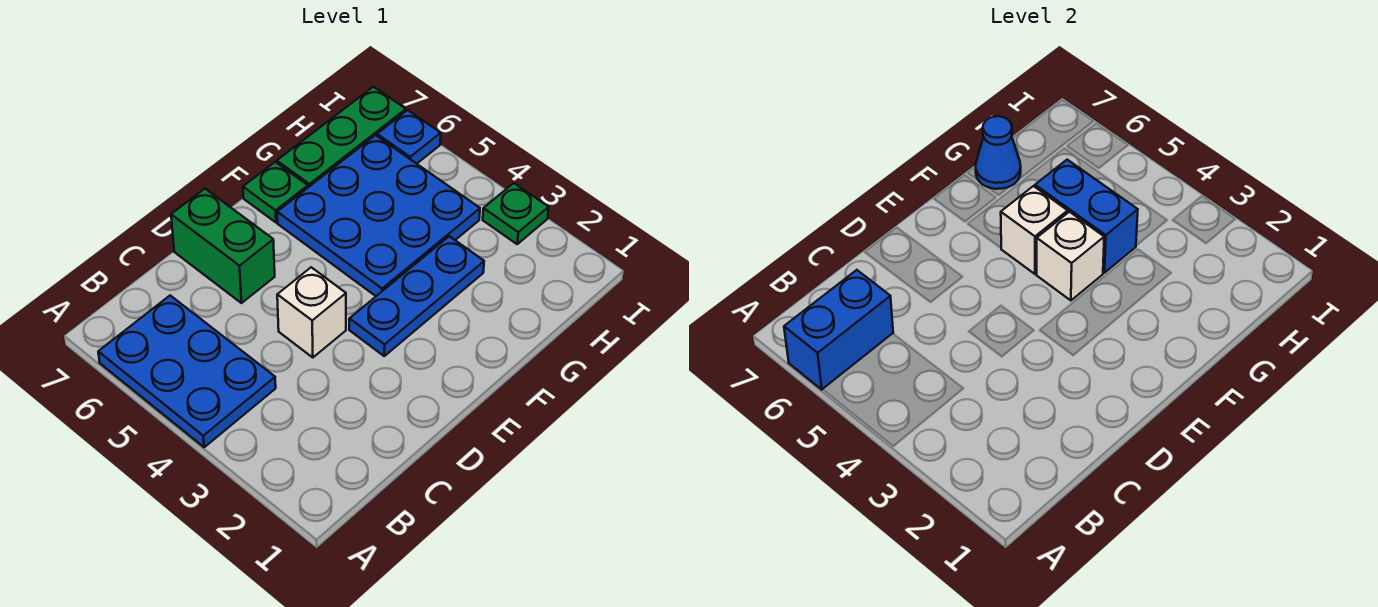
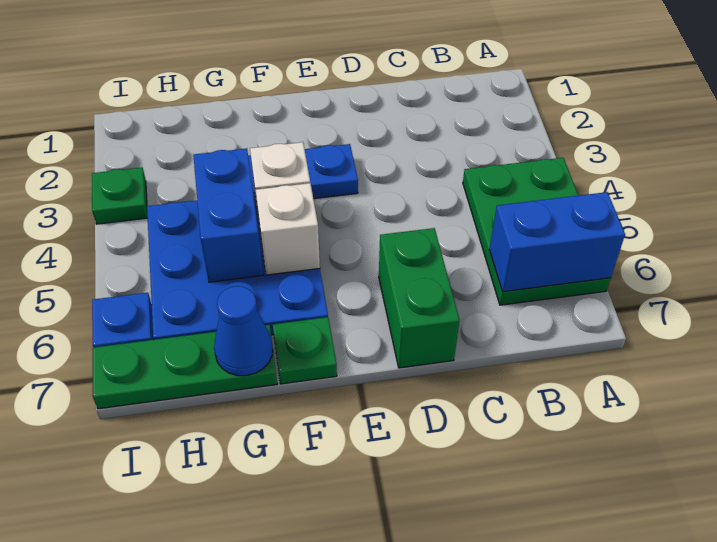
blue plate A4:B6 level 1 -> green plate A4:B6 level 1
white brick D4 level 1 -> none

